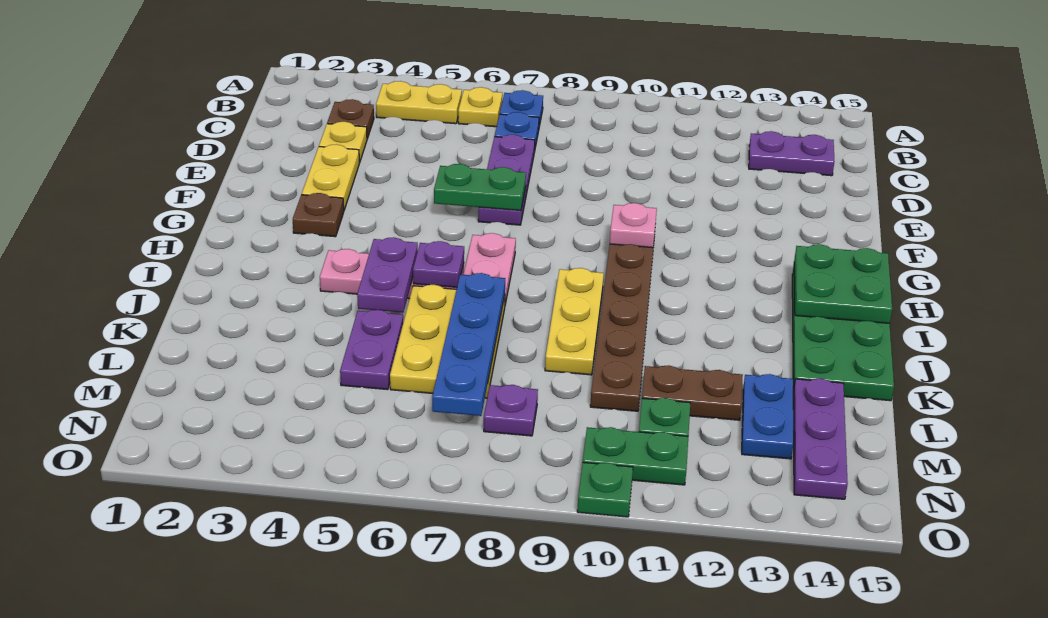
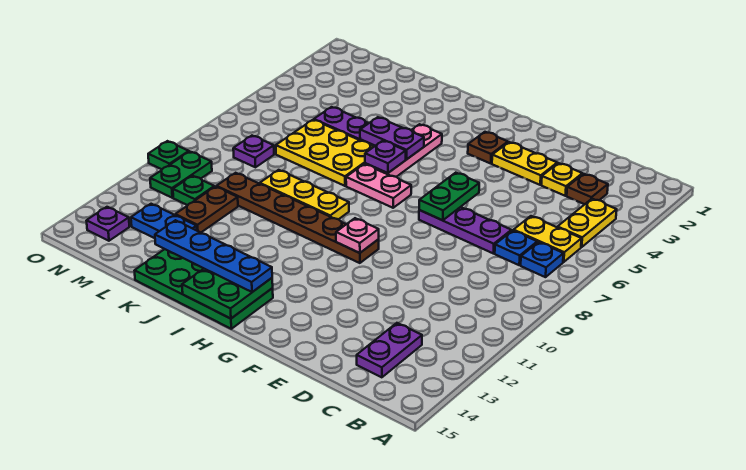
yellow plate B6 level 1 -> yellow plate B6:C6 level 1
blue plate J7:M7 level 2 -> blue plate H14:K14 level 3
purple plate L14:N14 level 1 -> purple plate N14 level 1

